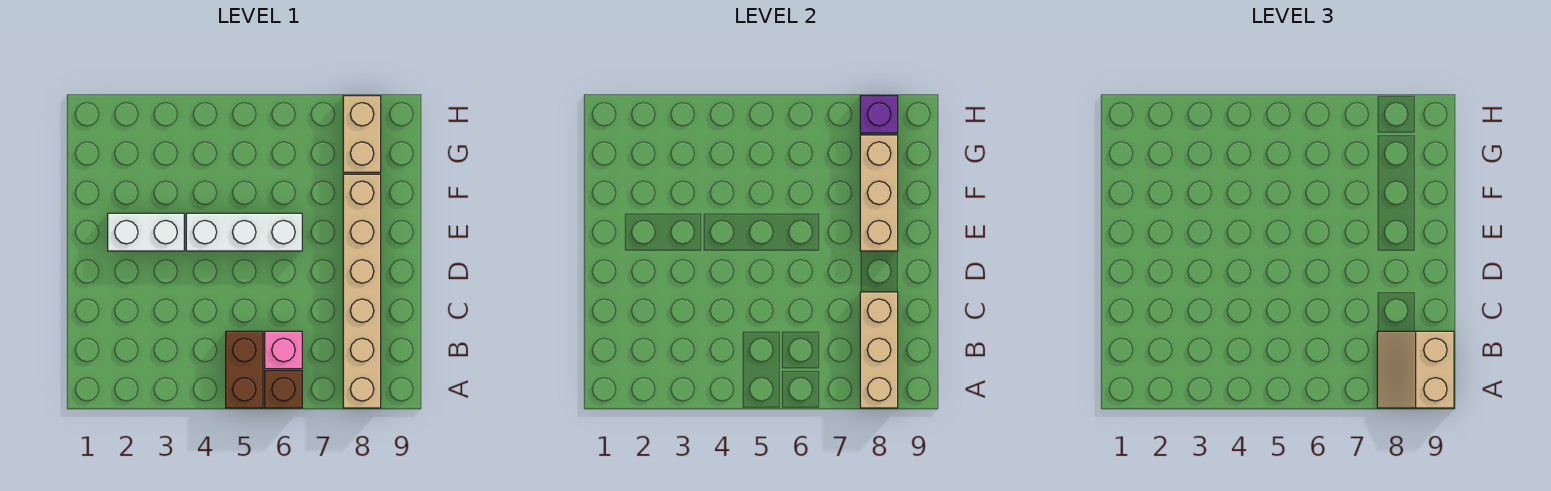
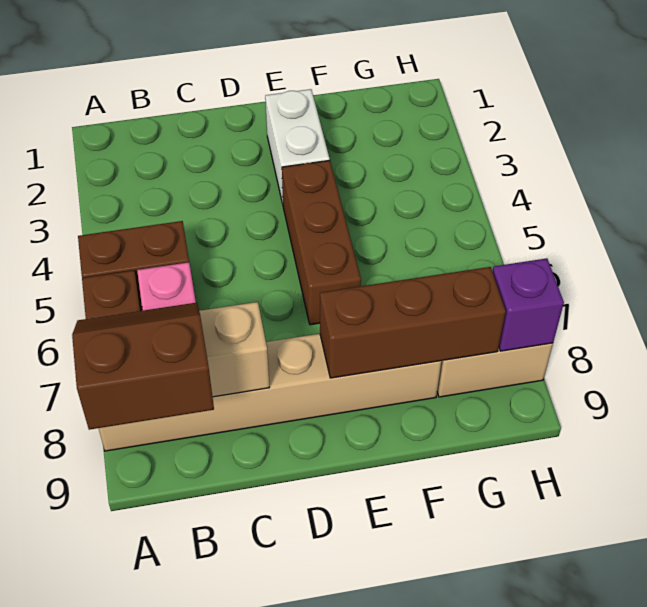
tan slope A8:B9 level 3 top 9 -> brown slope A8:B9 level 3 top 9
white brick E4:E6 level 1 -> brown brick E4:E6 level 1
tan brick E8:G8 level 2 -> brown brick E8:G8 level 2

